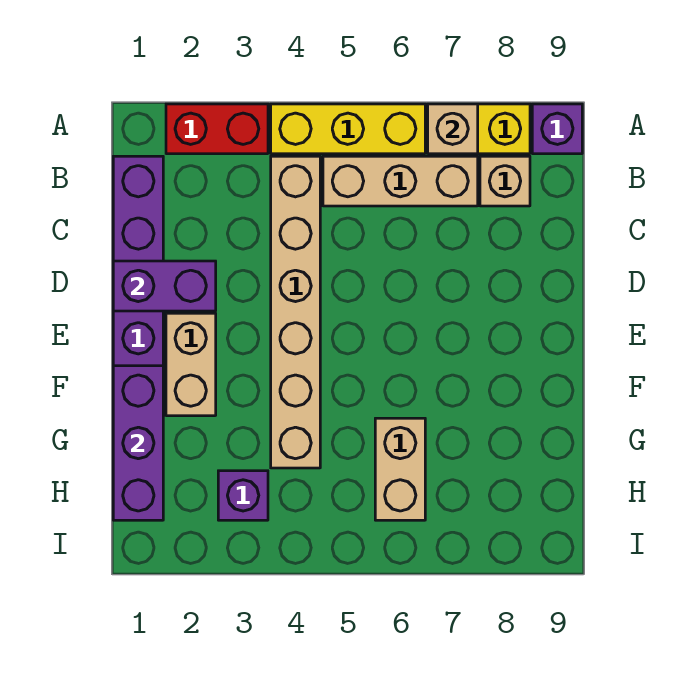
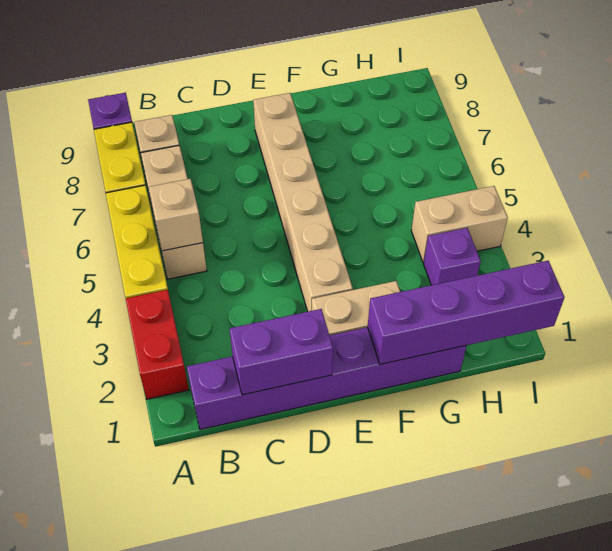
tan brick A7 level 2 -> tan brick B5 level 2
tan brick B4:G4 level 1 -> tan brick E3:E8 level 1
purple brick D1:D2 level 2 -> purple brick C1:D1 level 2
purple brick F1:H1 level 2 -> purple brick F1:I1 level 2
tan brick G6:H6 level 1 -> tan brick H4:I4 level 1

